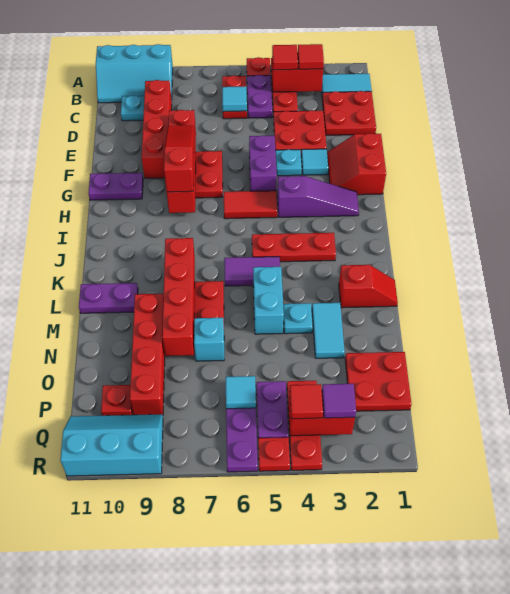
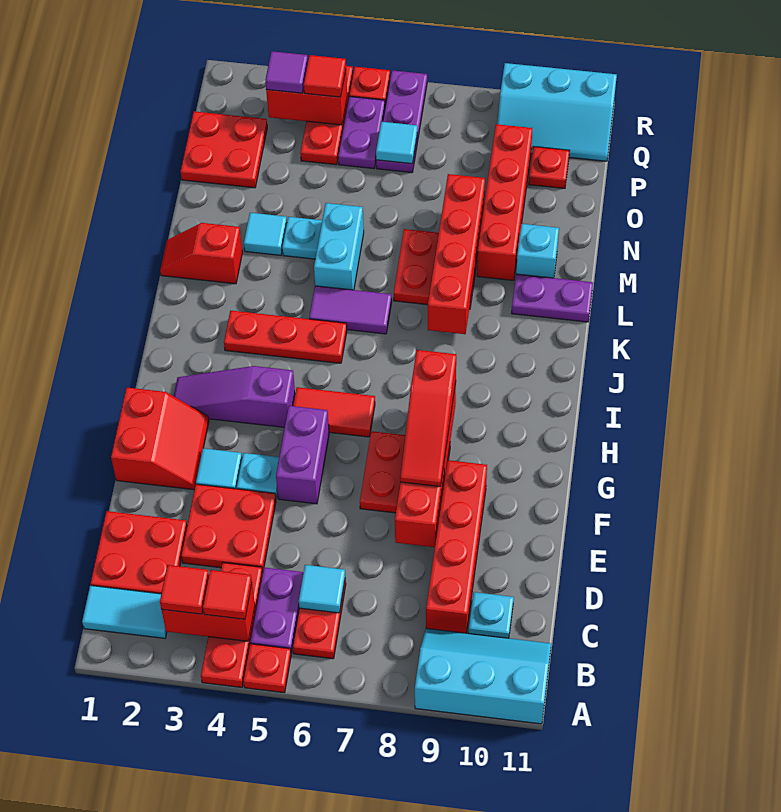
purple plate G10:G11 level 1 -> none
cyan tile M3:N3 level 1 -> cyan tile M3 level 1
cyan brick N7 level 1 -> cyan brick M10 level 1

